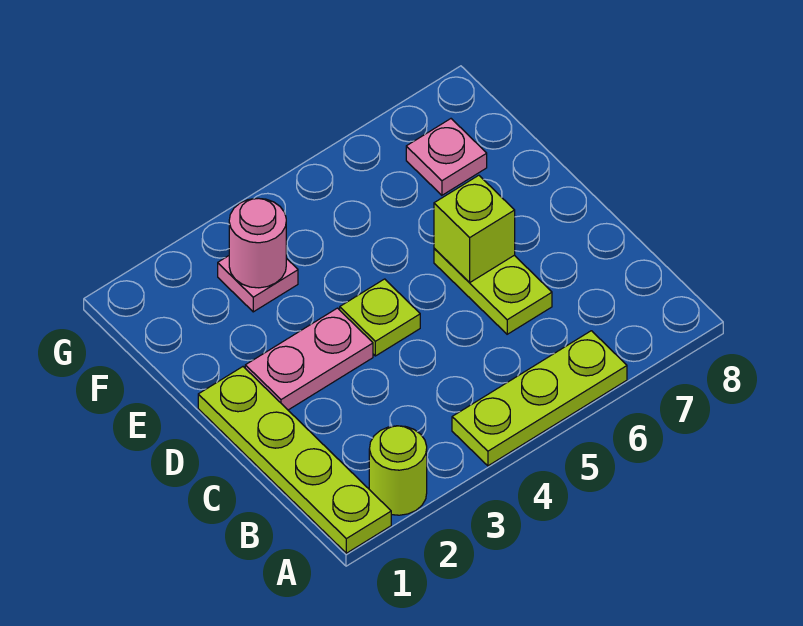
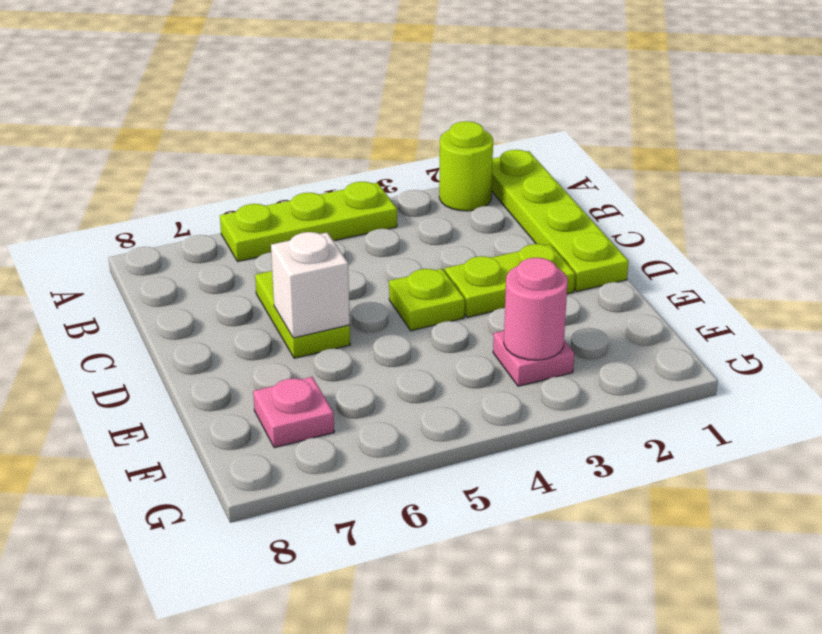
pink plate D2:D3 level 1 -> lime plate D2:D3 level 1
lime brick D6 level 2 -> white brick D6 level 2

